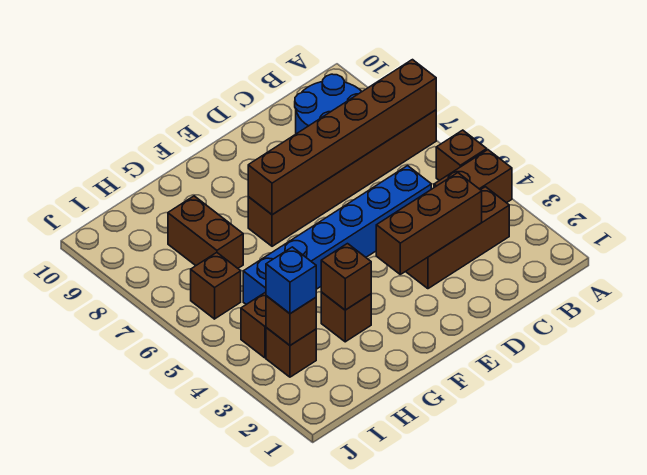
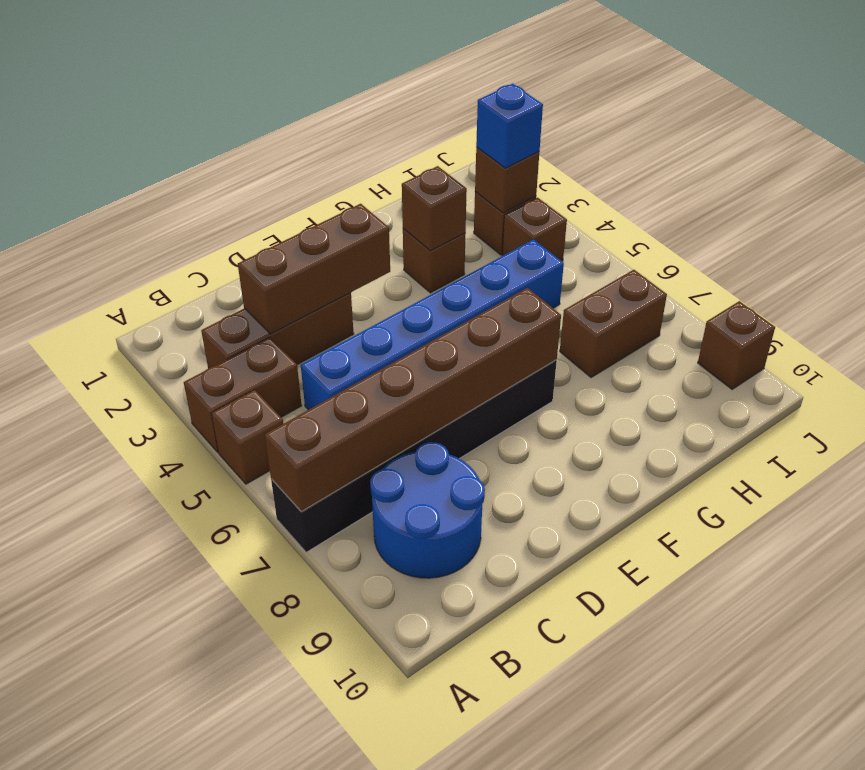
brown brick A7:F7 level 1 -> black brick A7:F7 level 1
brown brick H7:H8 level 1 -> brown brick H7:I7 level 1
brown brick I6 level 1 -> brown brick J9 level 1

